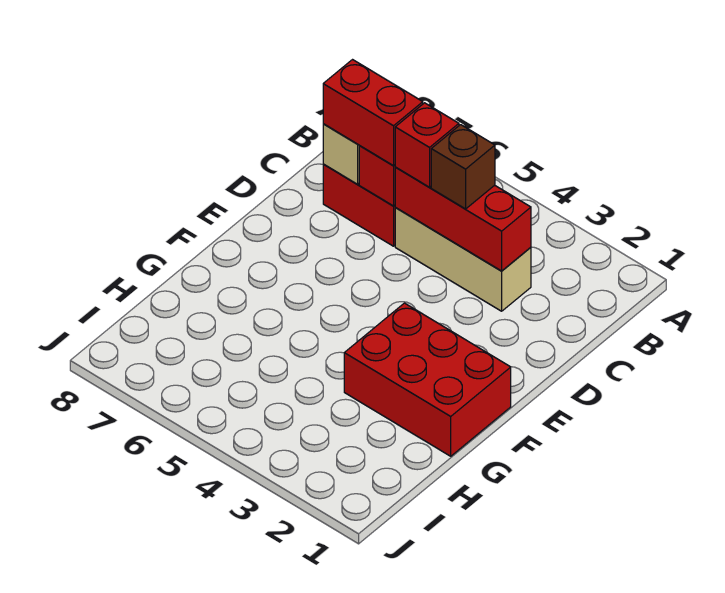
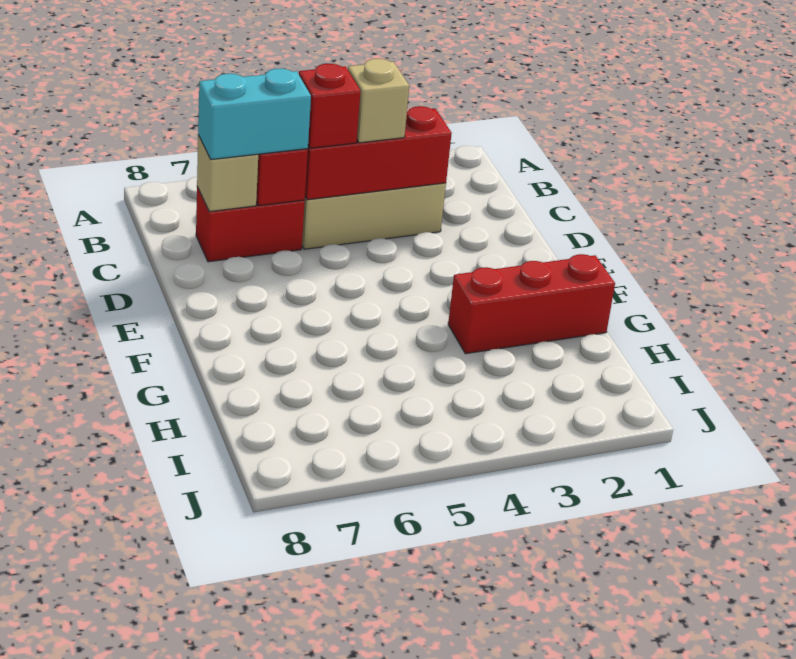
brown brick C4 level 3 -> tan brick C4 level 3
red brick C6:C7 level 3 -> cyan brick C6:C7 level 3
red brick F1:G3 level 1 -> red brick G1:G3 level 1

